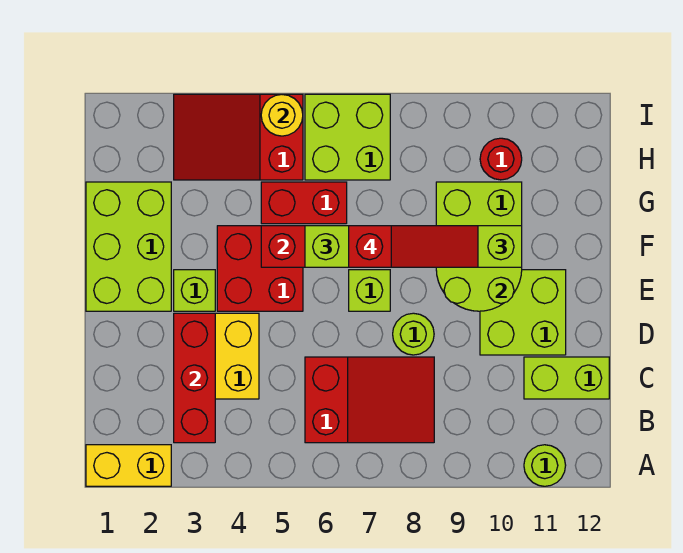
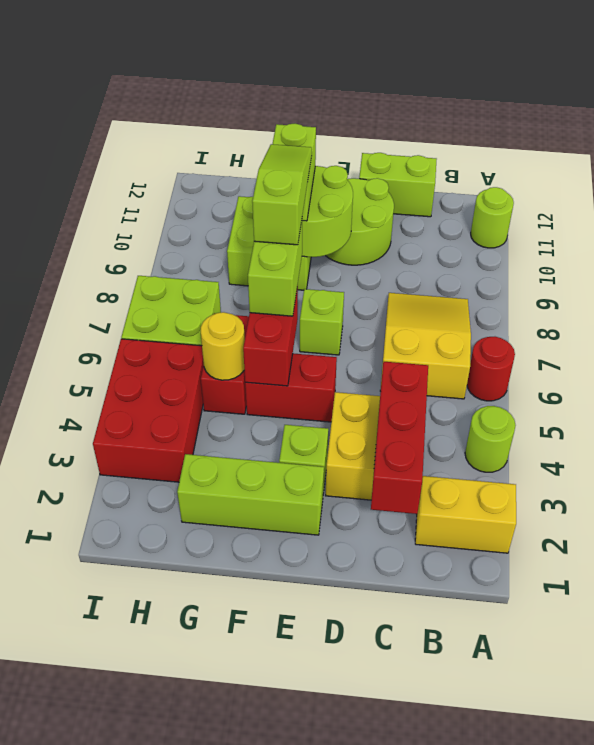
yellow brick A1:A2 level 1 -> yellow brick A2:B2 level 1
red brick B3:D3 level 2 -> red brick C2:C4 level 2
red slope B6:C8 level 1 top 6 -> yellow slope B6:C8 level 1 top 6
lime brick C11:C12 level 1 -> lime brick C12:D12 level 1
lime round brick D8 level 1 -> lime round brick A4 level 1
lime brick D10:E11 level 1 -> lime round brick D10:E11 level 1
lime brick E1:G2 level 1 -> lime brick E2:G2 level 1
red brick E4:F5 level 1 -> red brick E5:F5 level 1
red slope F7:F9 level 4 top 7 -> lime slope F7:F9 level 4 top 7
red slope H3:I5 level 1 top 5 -> red brick H3:I5 level 1
red round brick H10 level 1 -> red round brick A6 level 1
yellow round brick I5 level 2 -> yellow round brick G5 level 2

